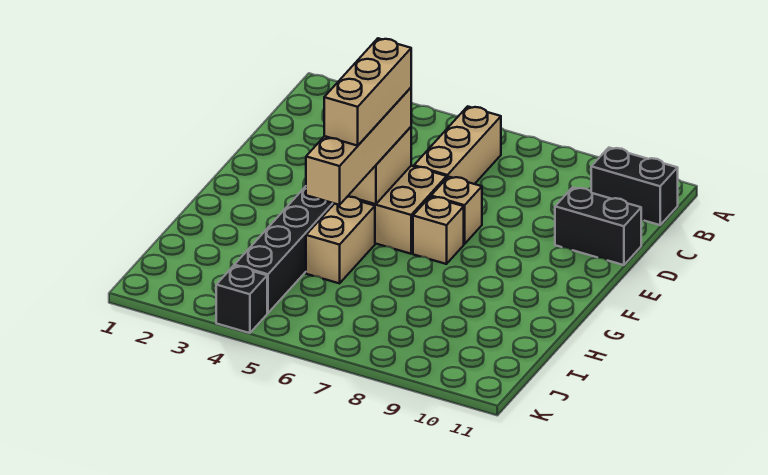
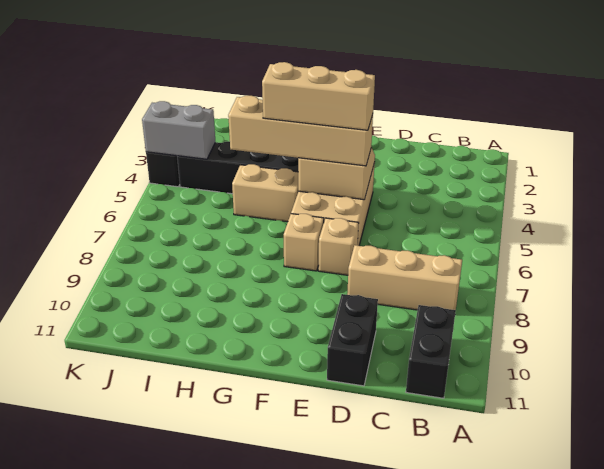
tan brick B6:D6 level 1 -> tan brick B8:D8 level 1
none -> grey brick J4:K4 level 2

